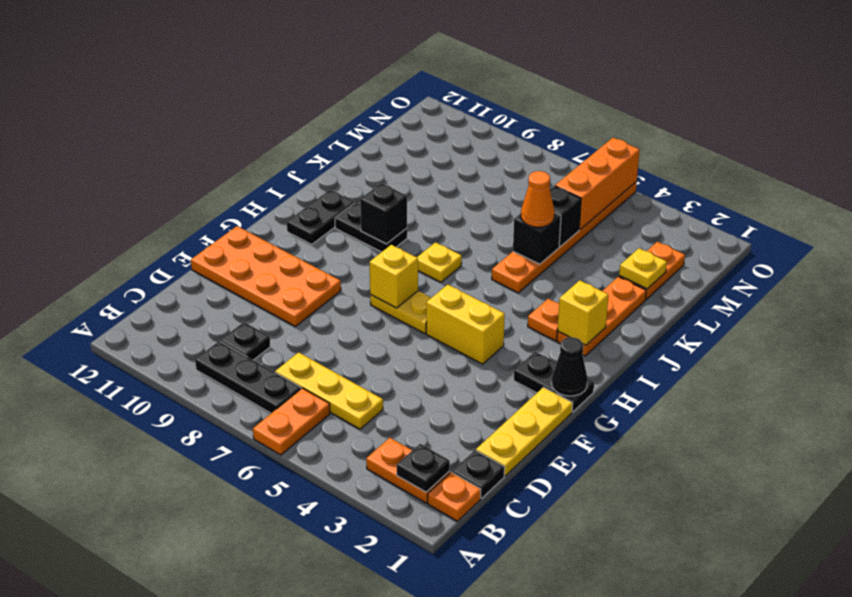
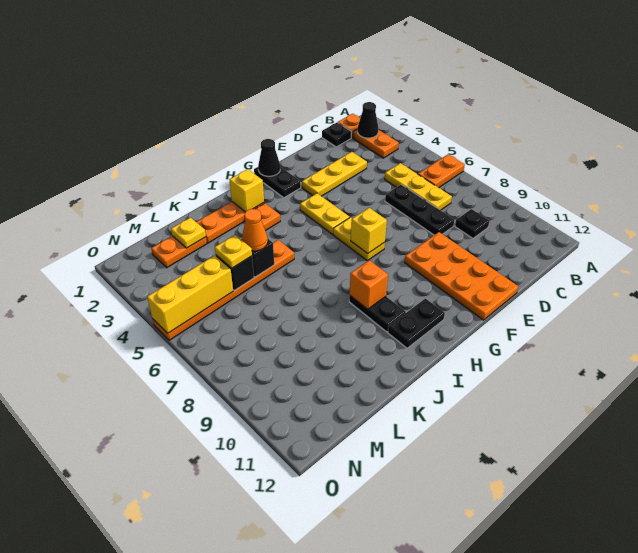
black plate B2 level 2 -> black cone B2 level 2
black plate B7:B9 level 1 -> black plate D6:D8 level 1
yellow plate D1:F1 level 1 -> yellow plate D3:F3 level 1
yellow brick G4:G5 level 1 -> yellow plate G4:G5 level 1
yellow plate I7 level 1 -> yellow plate L5 level 3
black brick I9 level 2 -> orange brick I9 level 2
orange brick M5:O5 level 2 -> yellow brick M5:O5 level 2

